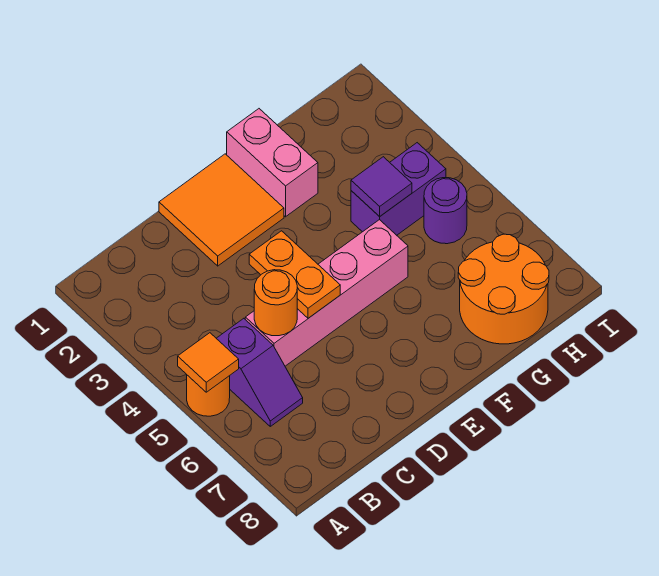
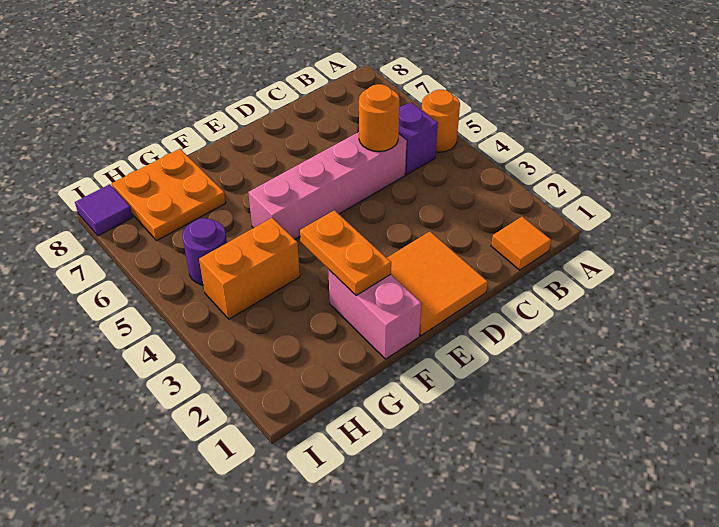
orange tile A5 level 2 -> orange tile B1 level 1
orange plate D4:D5 level 2 -> orange plate F2:F3 level 2
purple brick G4:H4 level 1 -> orange brick G4:H4 level 1
purple tile G4 level 2 -> purple tile I8 level 1
orange round brick G7:H8 level 1 -> orange plate G7:H8 level 1

